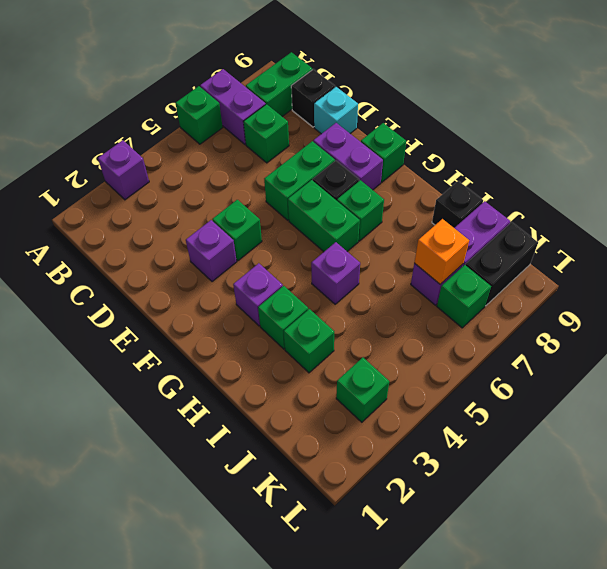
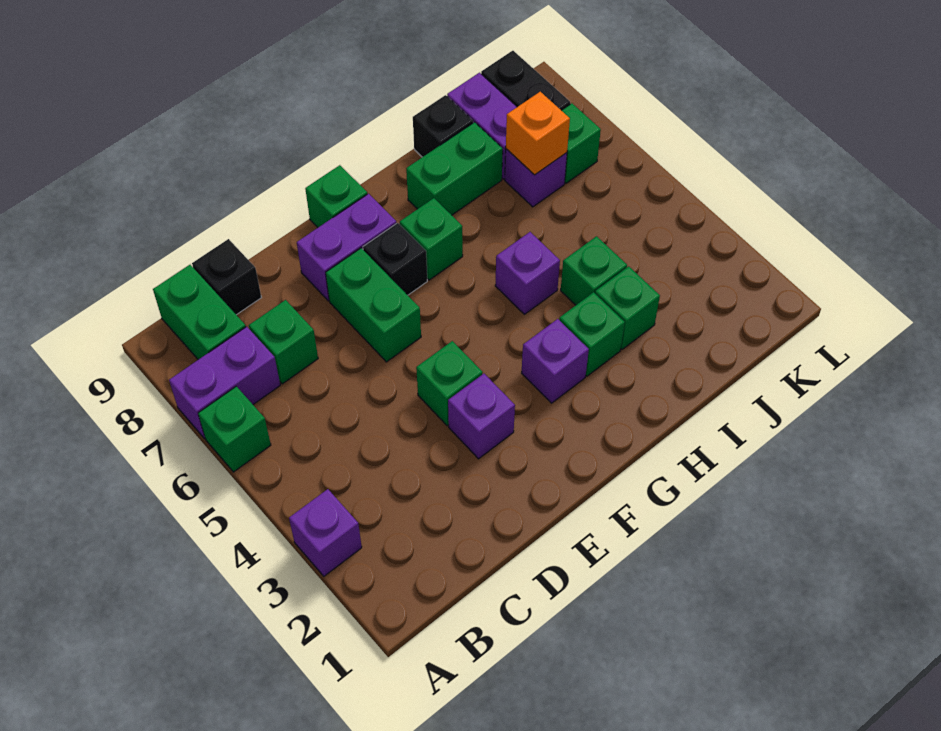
cyan brick D9 level 1 -> none
green brick F6:G6 level 1 -> green brick H8:I8 level 1
green brick K3 level 1 -> green brick I4 level 1

